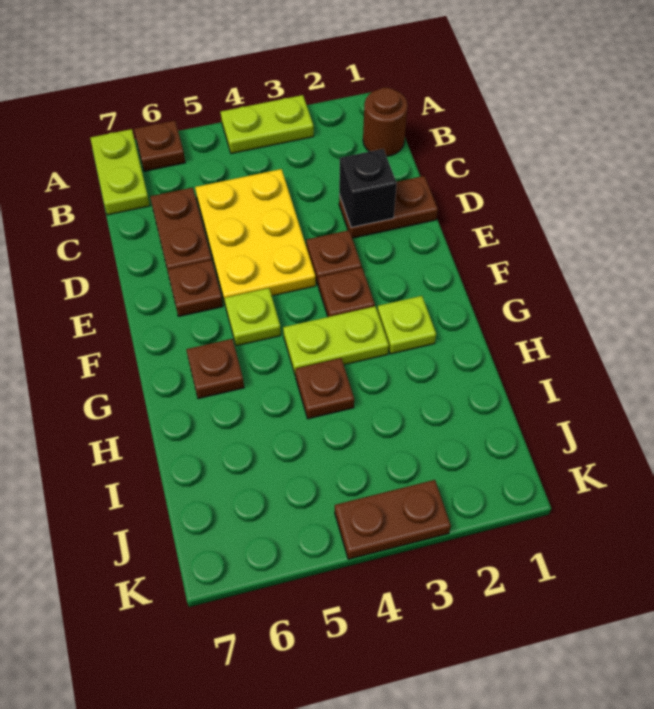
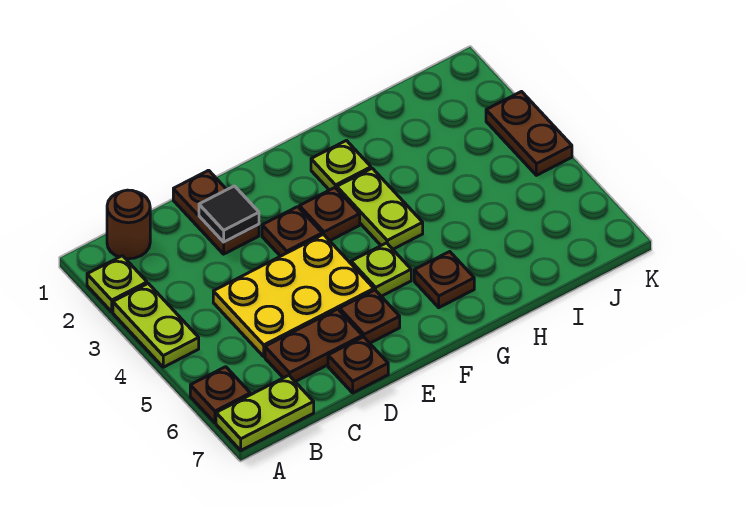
none -> lime plate A2 level 1
black brick D2 level 2 -> black tile D2 level 2
brown plate H4 level 1 -> brown plate D7 level 1

